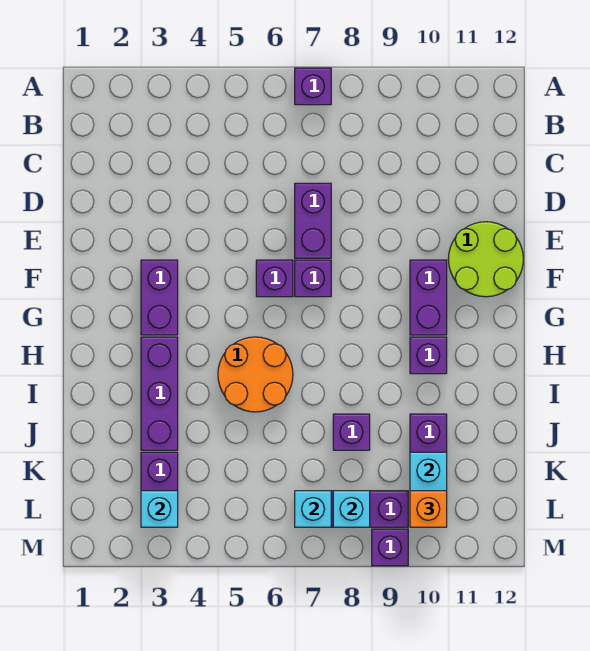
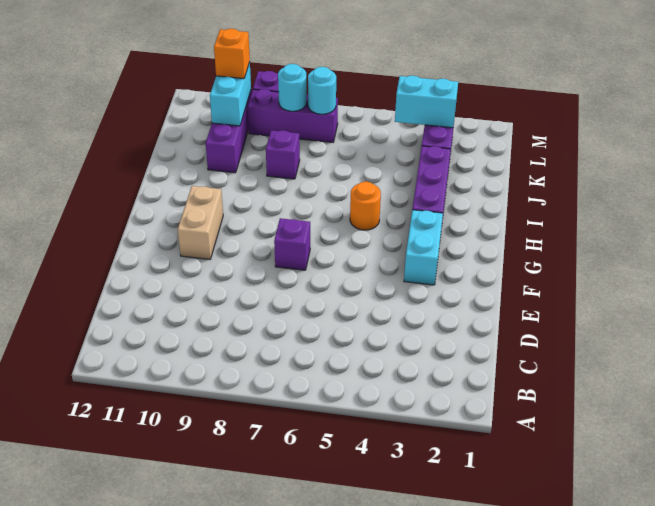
purple brick A7 level 1 -> none
purple brick D7:E7 level 1 -> none
lime round brick E11:F12 level 1 -> none
purple brick F3:G3 level 1 -> cyan brick F3:G3 level 1
purple brick F6 level 1 -> none
purple brick F10:G10 level 1 -> tan brick F10:G10 level 1
orange round brick H5:I6 level 1 -> orange round brick H5 level 1
purple brick H10 level 1 -> none
cyan brick L3 level 2 -> cyan brick L3:L4 level 2
cyan brick L7 level 2 -> cyan round brick L7 level 2
cyan brick L8 level 2 -> cyan round brick L8 level 2

